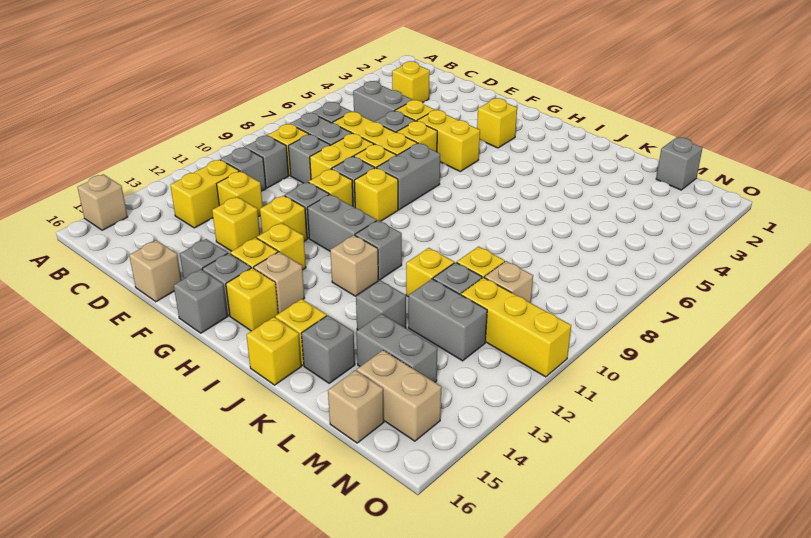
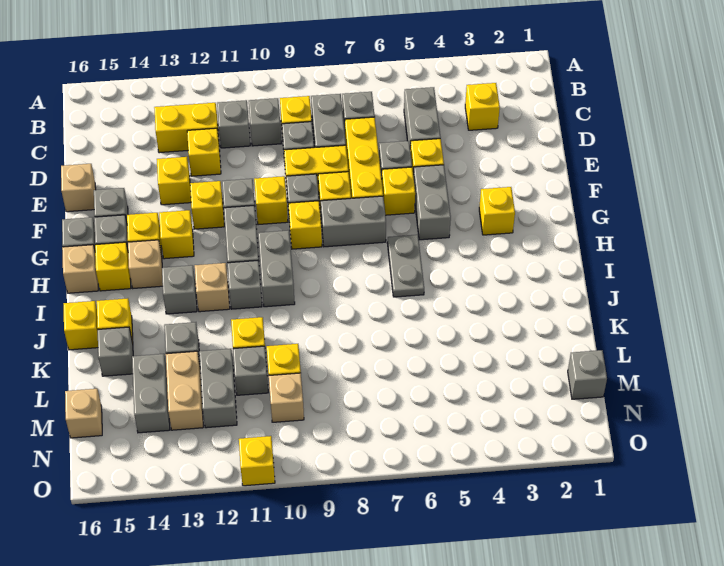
tan brick A15 level 1 -> tan brick H16 level 1
yellow brick F5:G5 level 1 -> grey brick F5:G5 level 1
none -> grey plate H6:I6 level 1
none -> grey brick H10:I10 level 1
none -> grey brick I13 level 1
yellow brick M11:O11 level 1 -> yellow brick O11 level 1
tan brick M15:N15 level 1 -> tan brick L13:M13 level 1

